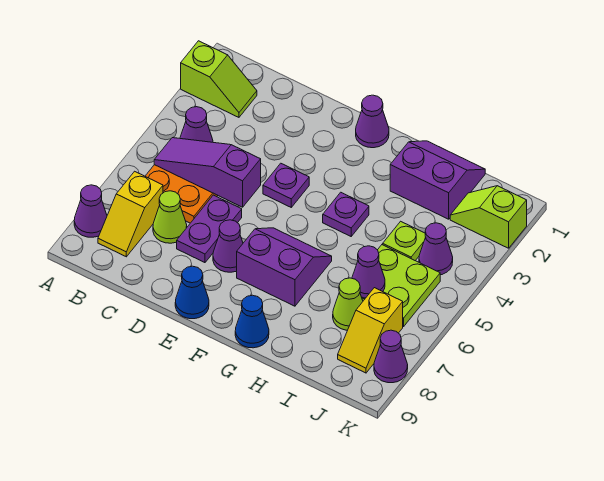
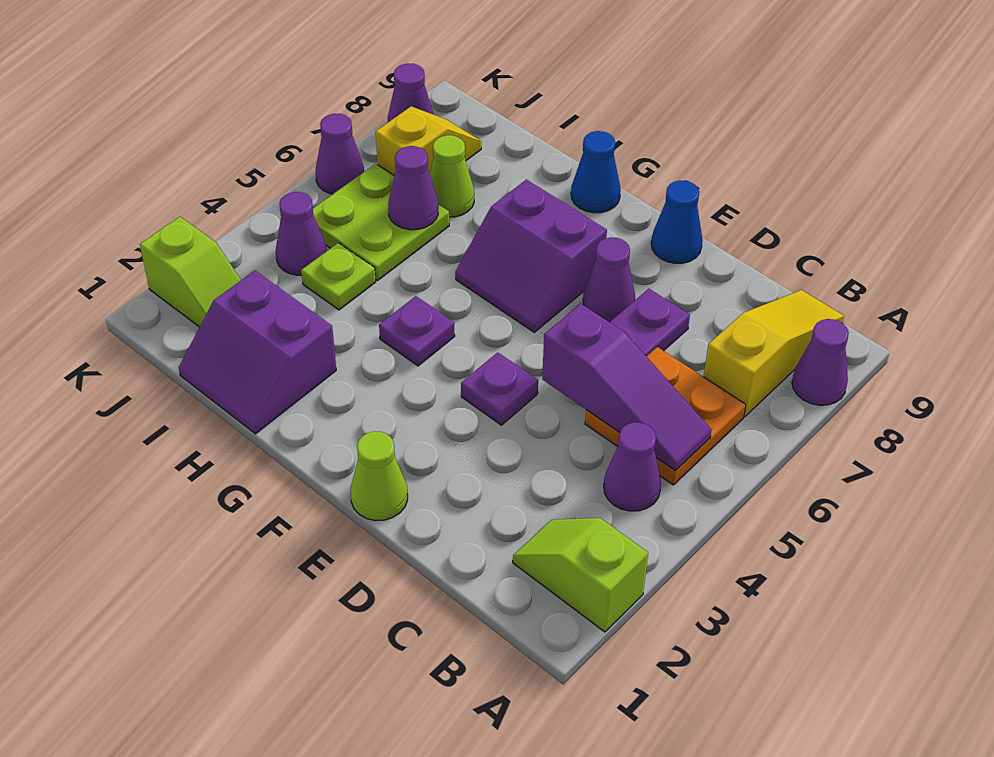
yellow slope B7:B8 level 1 top 7 -> yellow slope B7:B9 level 1 top 7
lime cone C7 level 1 -> lime cone E1 level 1
purple cone F1 level 1 -> purple cone K6 level 1

